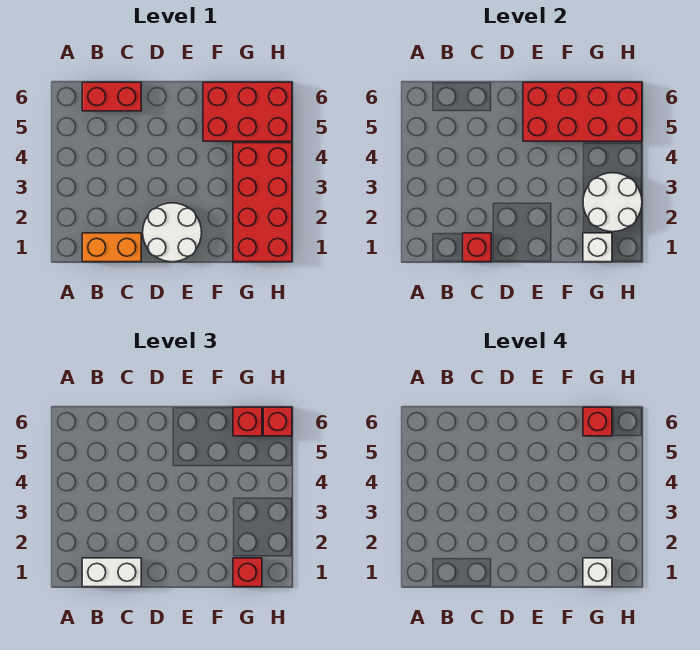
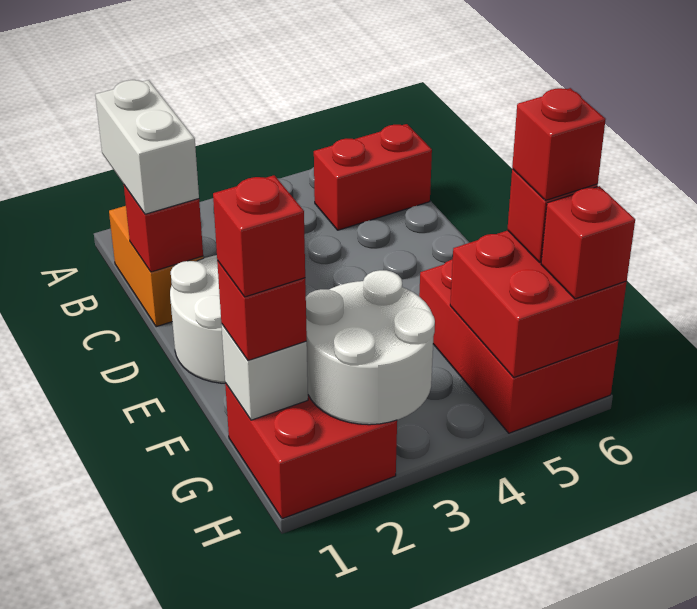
red brick B6:C6 level 1 -> red brick B5:B6 level 1
red brick E5:H6 level 2 -> red brick G5:H6 level 2
red brick G1:H4 level 1 -> red brick G1:H2 level 1
white brick G1 level 4 -> red brick G1 level 4

